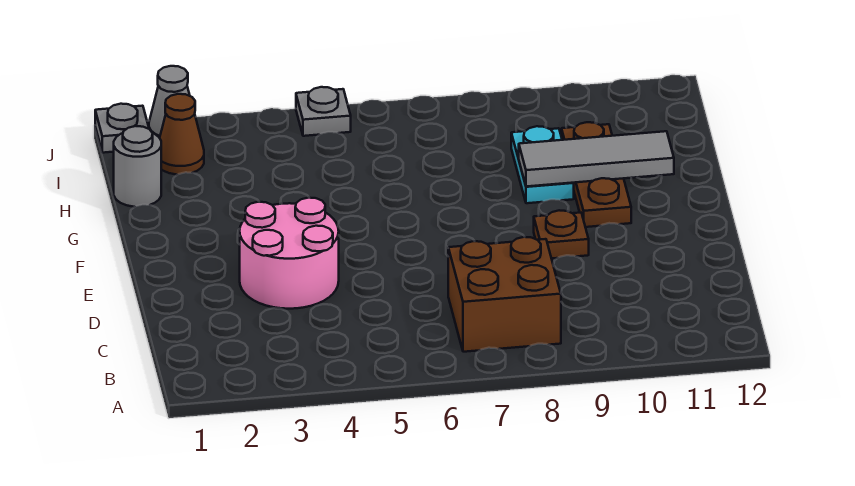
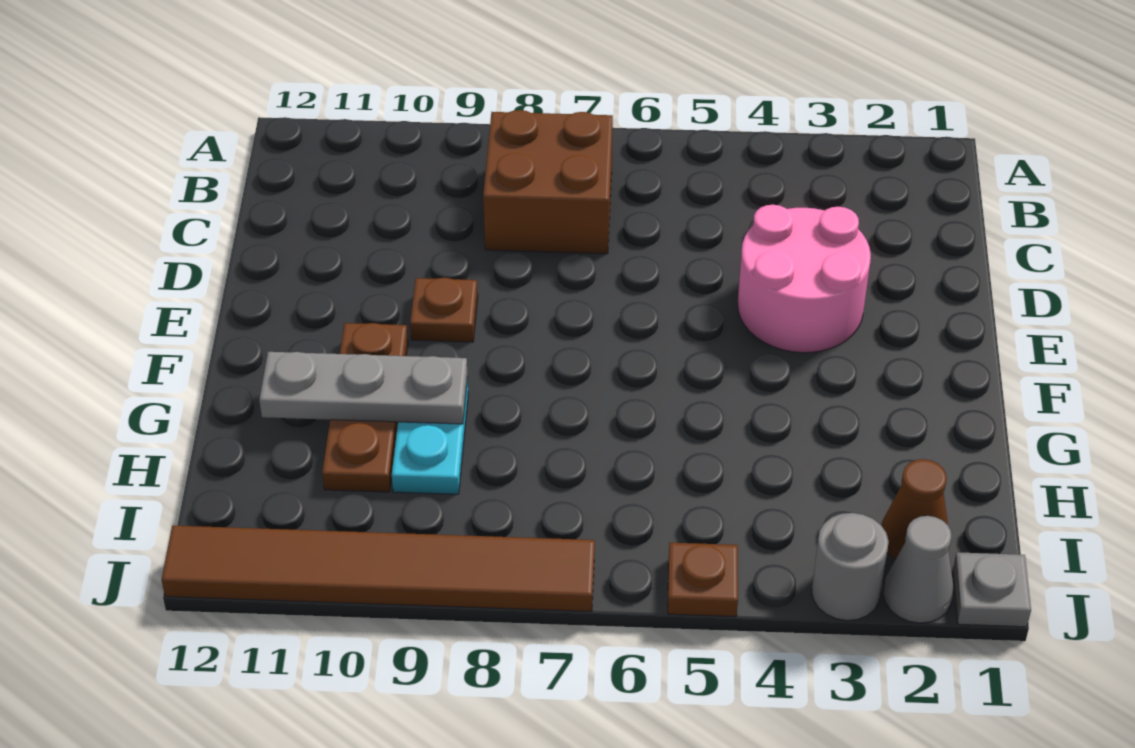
grey tile G9:G11 level 2 -> grey plate G9:G11 level 2
grey round brick H1 level 1 -> grey round brick J3 level 1
grey plate J5 level 1 -> brown plate J5 level 1
none -> brown tile J7:J12 level 1

